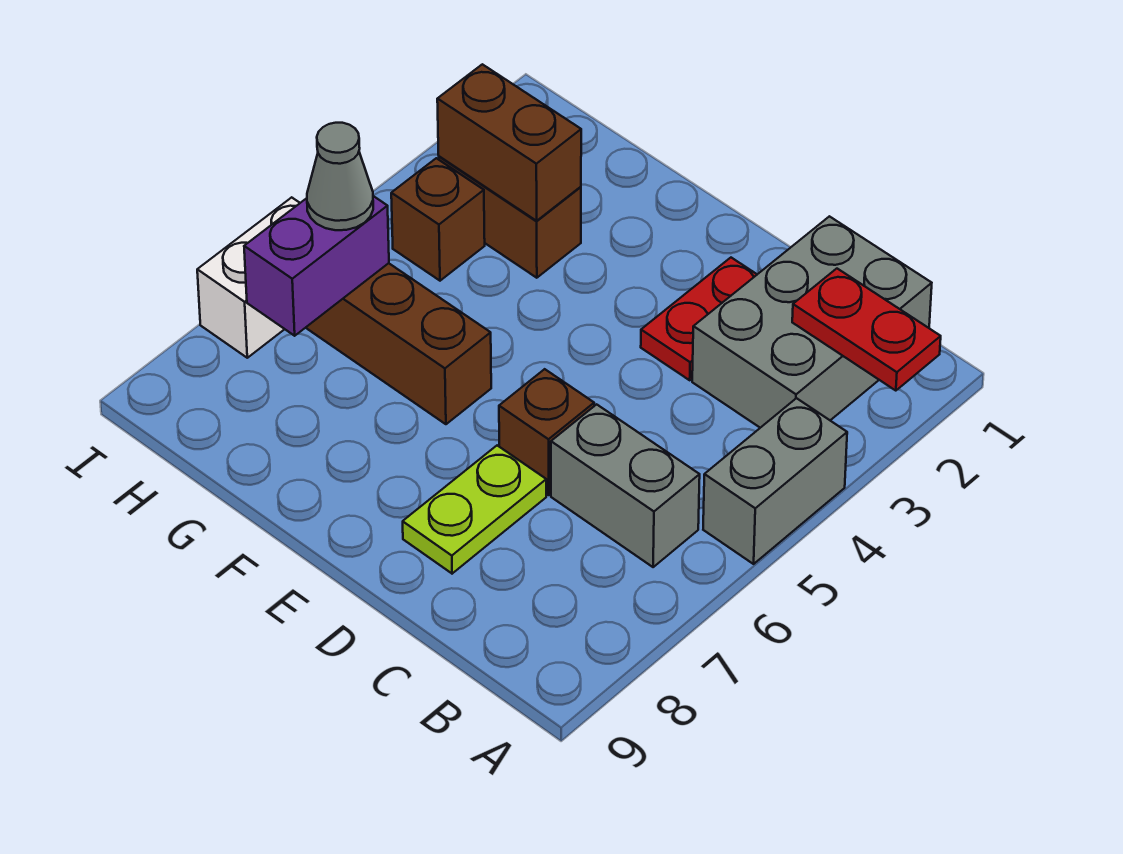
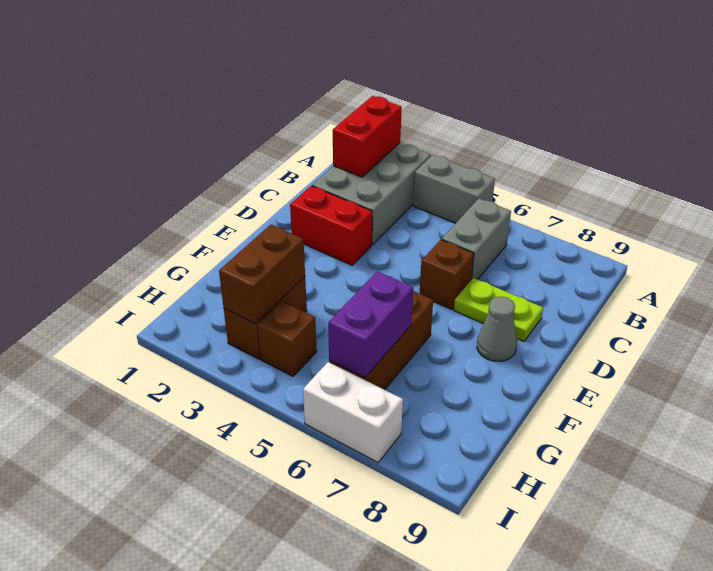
red plate A2:B2 level 2 -> red brick A2:B2 level 2
grey brick B1:C3 level 1 -> grey brick A2:C3 level 1
red plate D2:D3 level 1 -> red brick D2:D3 level 1
purple brick H6:H7 level 2 -> purple brick G6:H6 level 2
grey cone H6 level 3 -> grey cone E8 level 1

